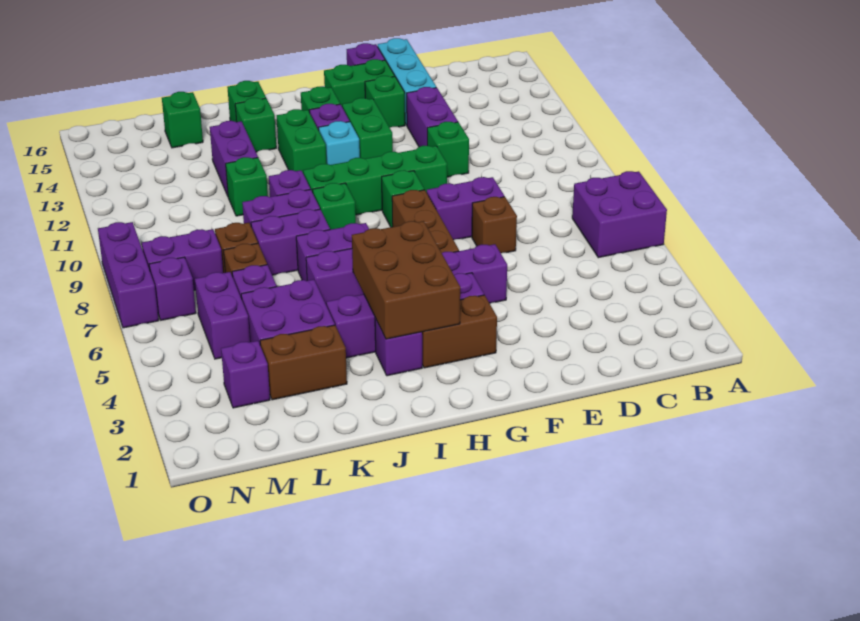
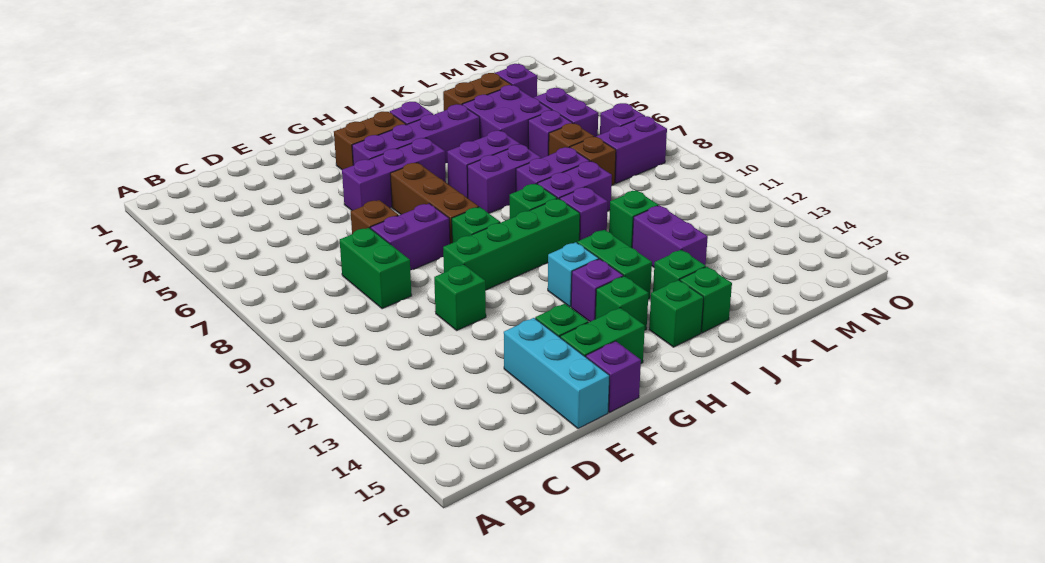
purple brick A6:B7 level 1 -> none
purple brick E12:E13 level 1 -> none
green brick G12:G13 level 1 -> green brick D8:D9 level 1
brown brick H3:I5 level 2 -> none
green brick L15 level 1 -> green brick I15 level 1
purple brick O7:O9 level 1 -> none

